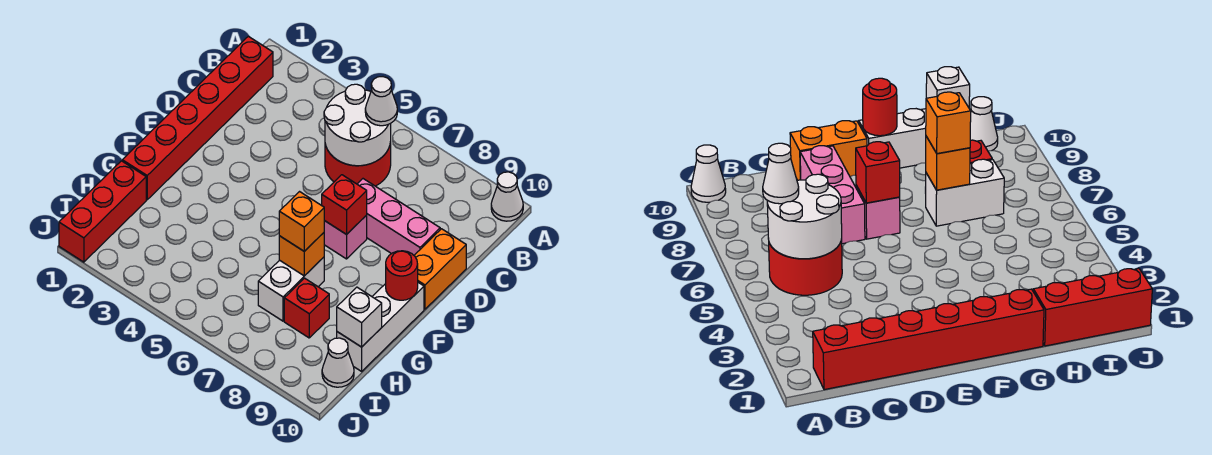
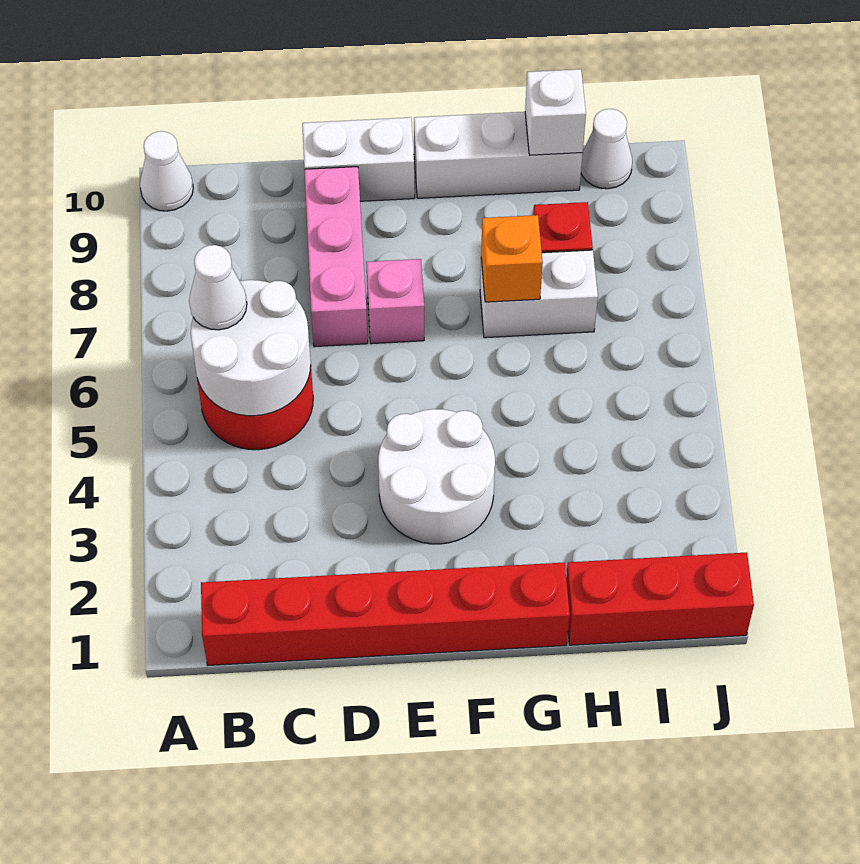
orange brick D10:E10 level 1 -> white brick D10:E10 level 1
none -> white round brick E3:F4 level 1
red brick E7 level 2 -> none
red round brick F10 level 2 -> none
orange brick G7 level 3 -> none

